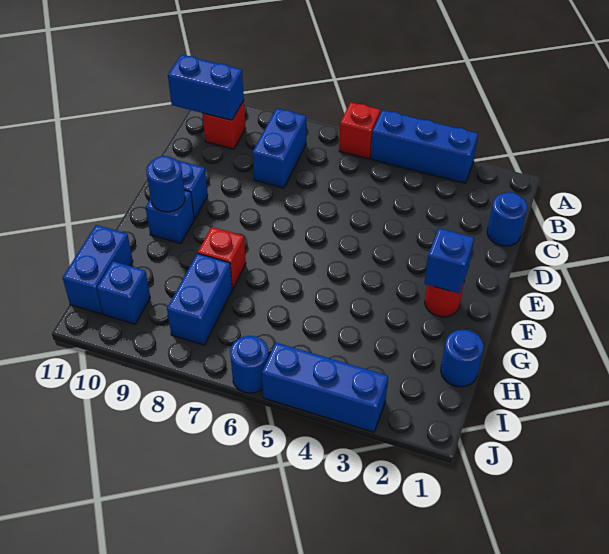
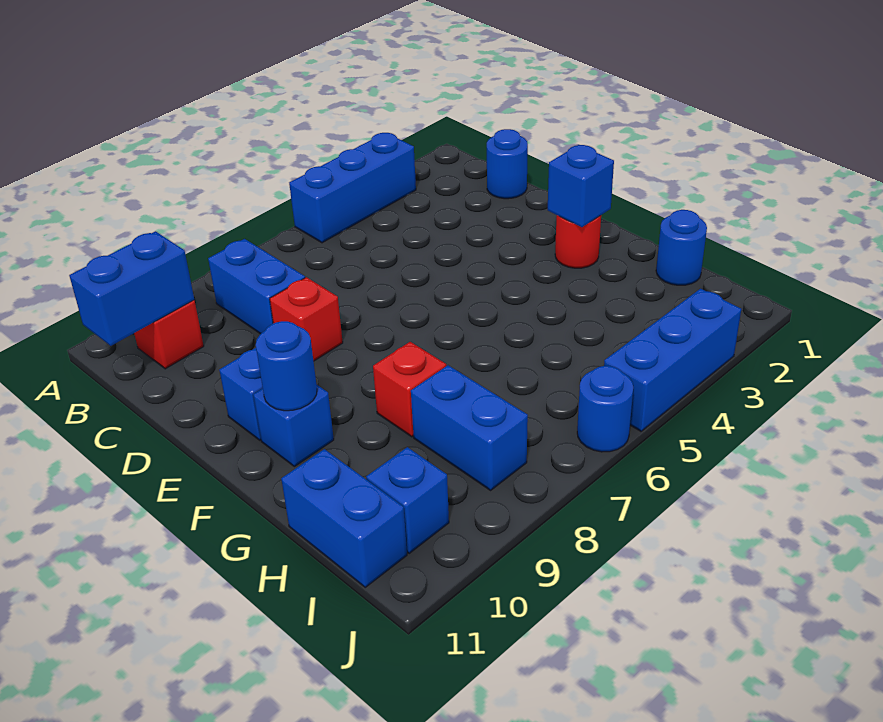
red brick A6 level 1 -> red brick D8 level 1

